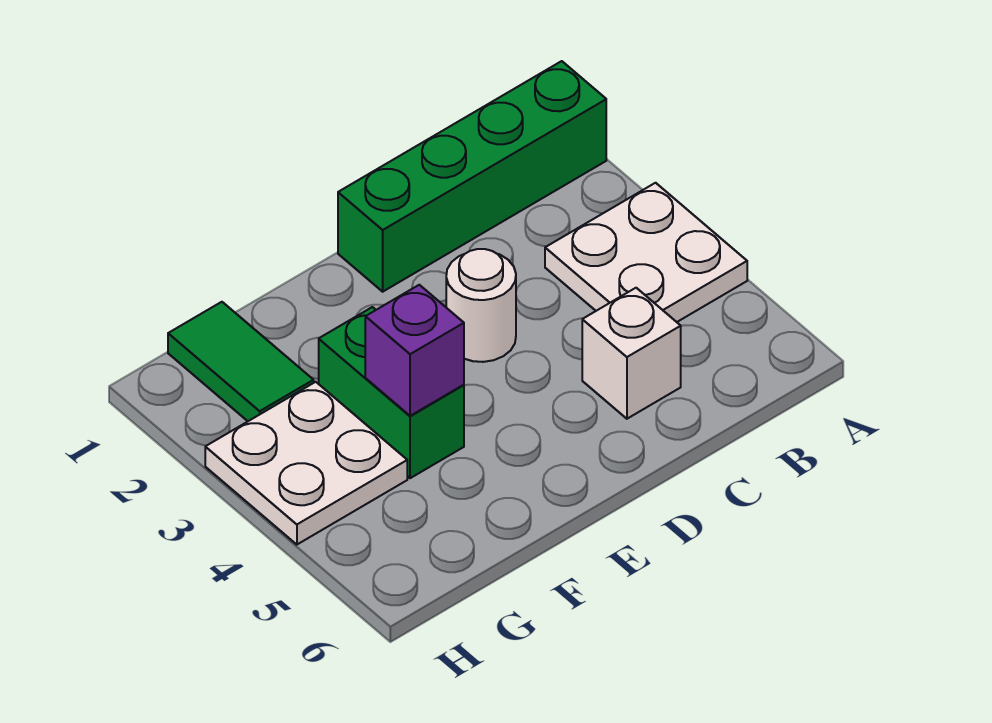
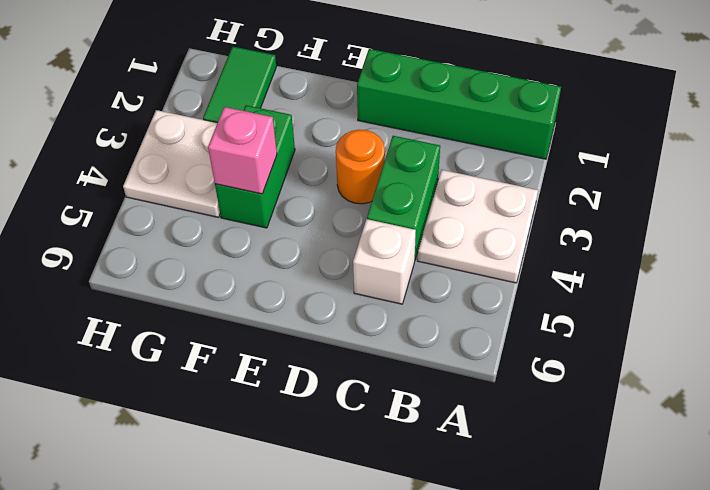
none -> green brick C3:C4 level 1
white round brick D3 level 1 -> orange round brick D3 level 1
purple brick F4 level 2 -> pink brick F4 level 2

